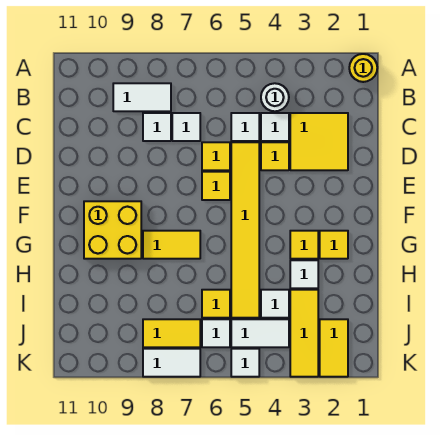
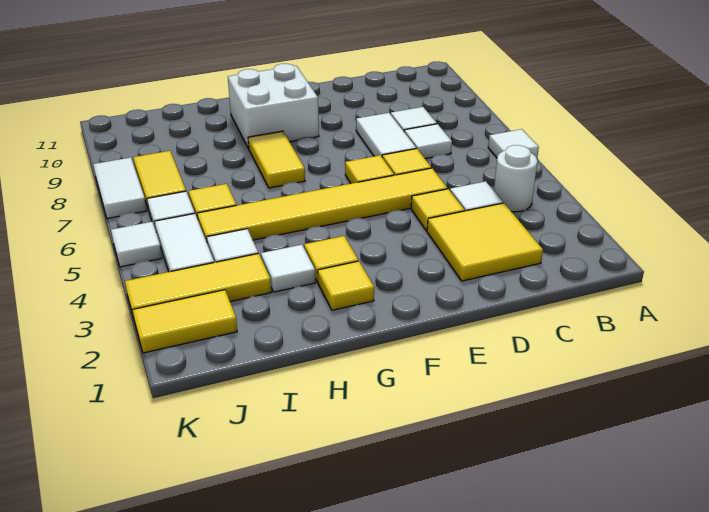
yellow round brick A1 level 1 -> none
white tile B8:B9 level 1 -> white tile D7:D8 level 1
white tile C5 level 1 -> white tile A6 level 1
yellow brick F9:G10 level 1 -> white brick F9:G10 level 1

